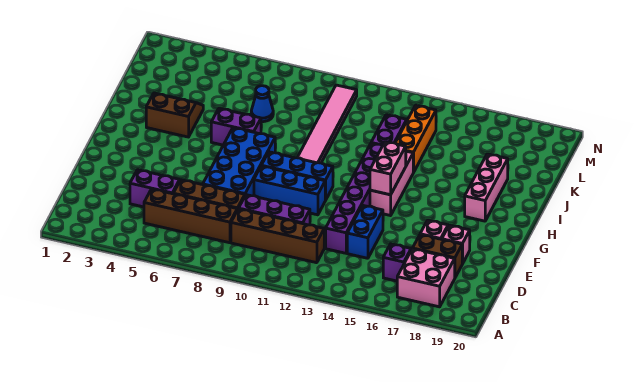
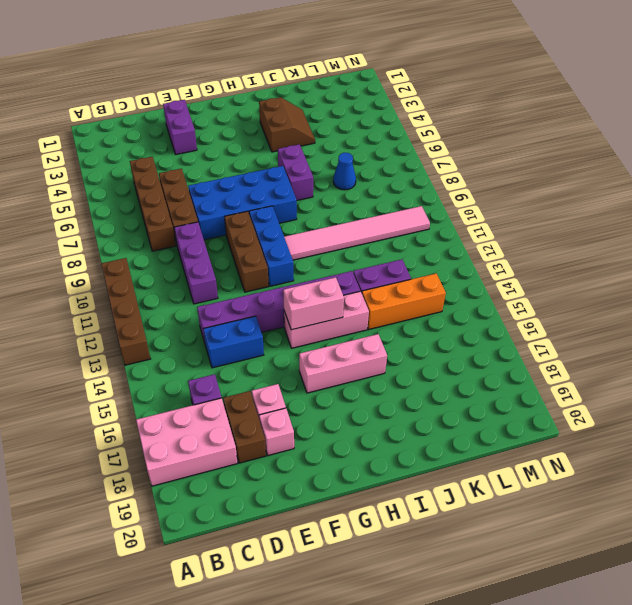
pink brick B17:C18 level 1 -> pink brick A17:C18 level 1
brown brick C9:C12 level 1 -> brown brick A10:A13 level 1
purple brick D4:D5 level 1 -> purple brick E2:E3 level 1
blue brick F9:F11 level 1 -> brown brick F9:F11 level 1
pink brick H18:J18 level 1 -> pink brick G16:I16 level 1

